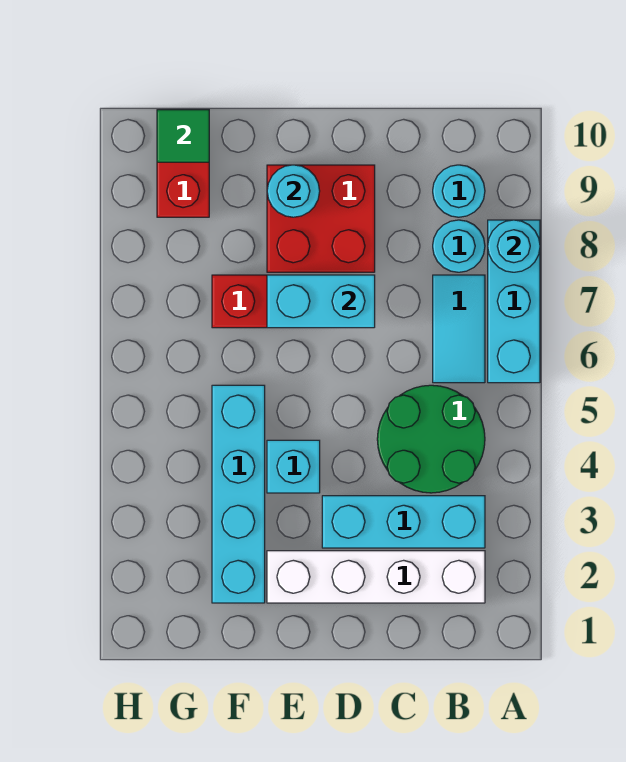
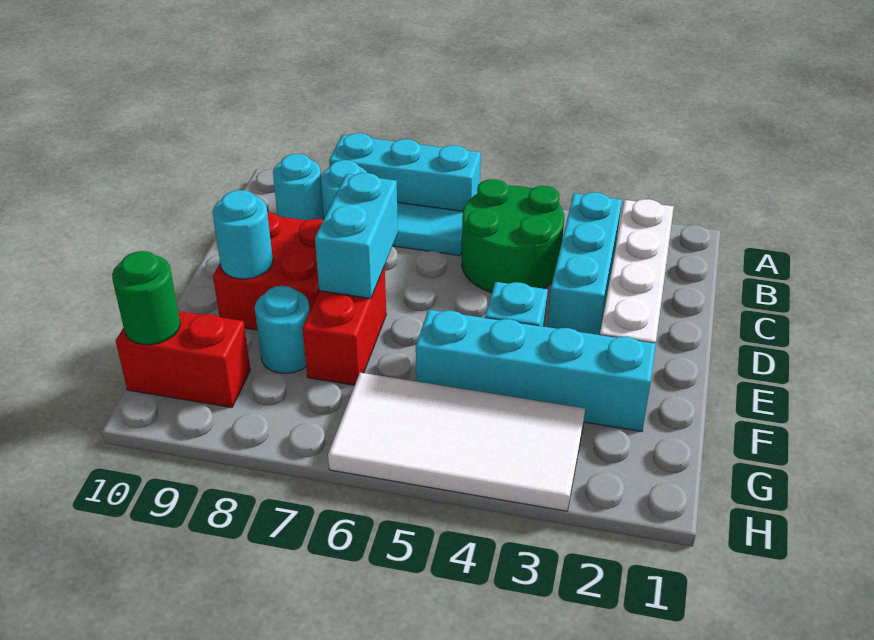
cyan round brick A8 level 2 -> cyan round brick F8 level 1
none -> white tile G3:H6 level 1
green tile G10 level 2 -> green round brick G10 level 2

